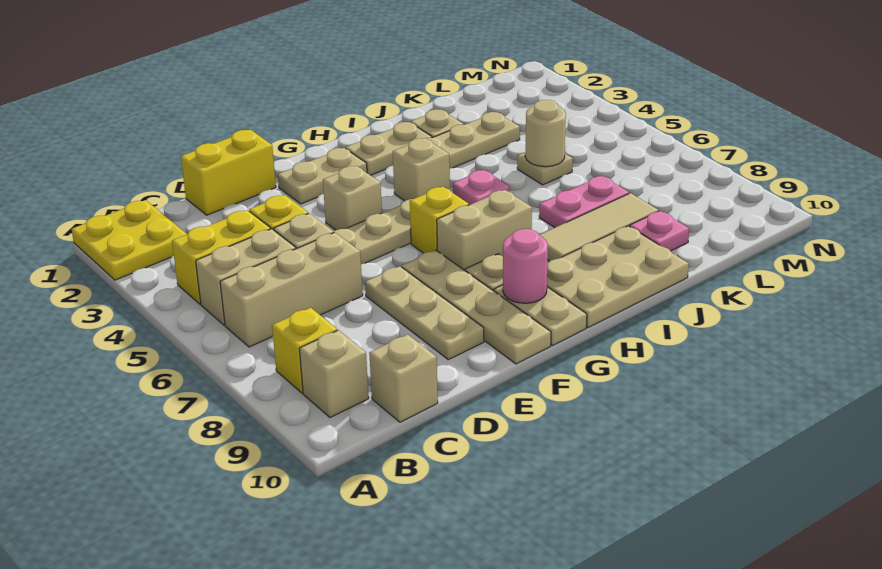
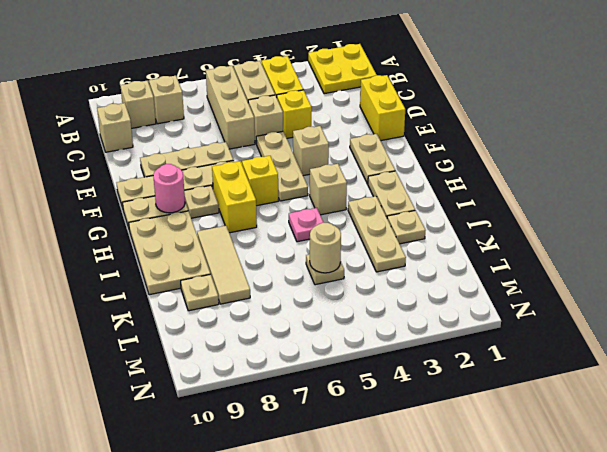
yellow brick B8 level 1 -> tan brick B8 level 1
tan brick G7:H7 level 1 -> yellow brick G7:H7 level 1
pink plate J7:K7 level 1 -> none
pink plate K9 level 1 -> tan plate K9 level 1

